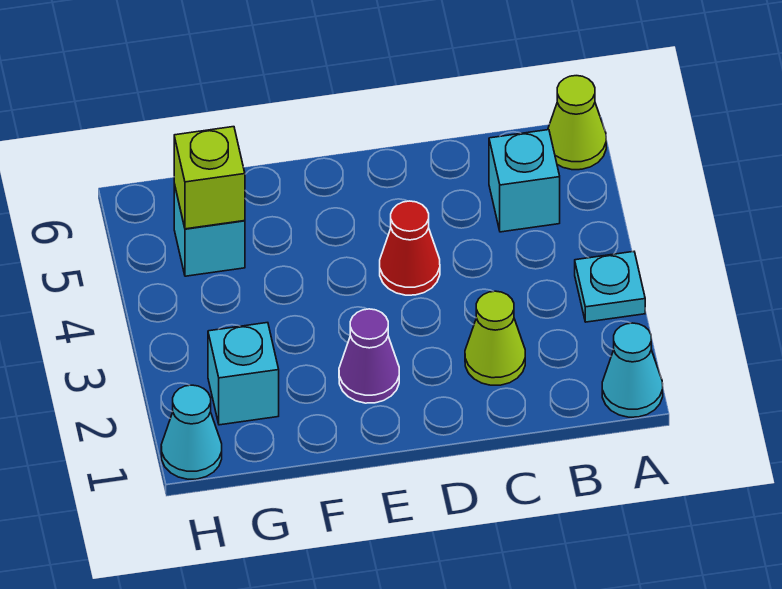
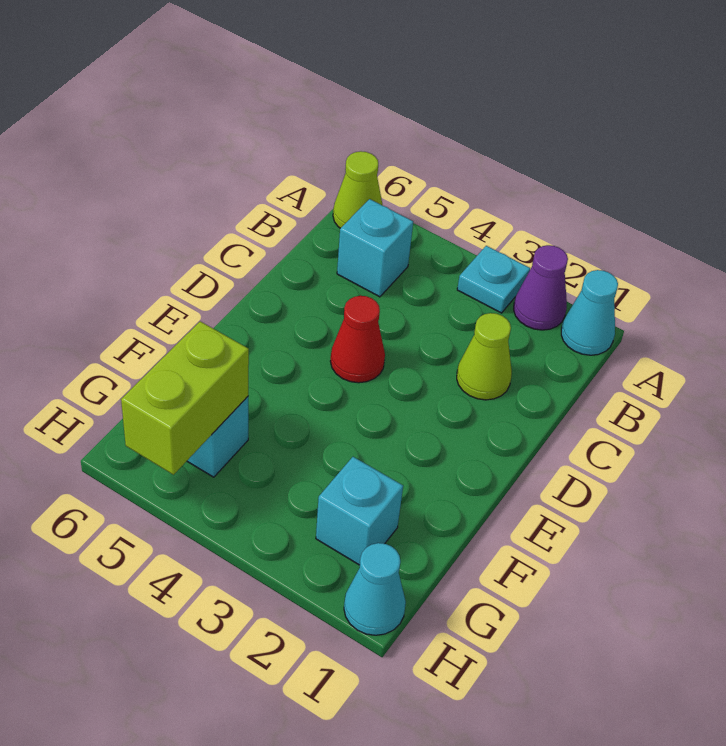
purple cone E2 level 1 -> purple cone A2 level 1
lime brick G5 level 2 -> lime brick G5:H5 level 2

